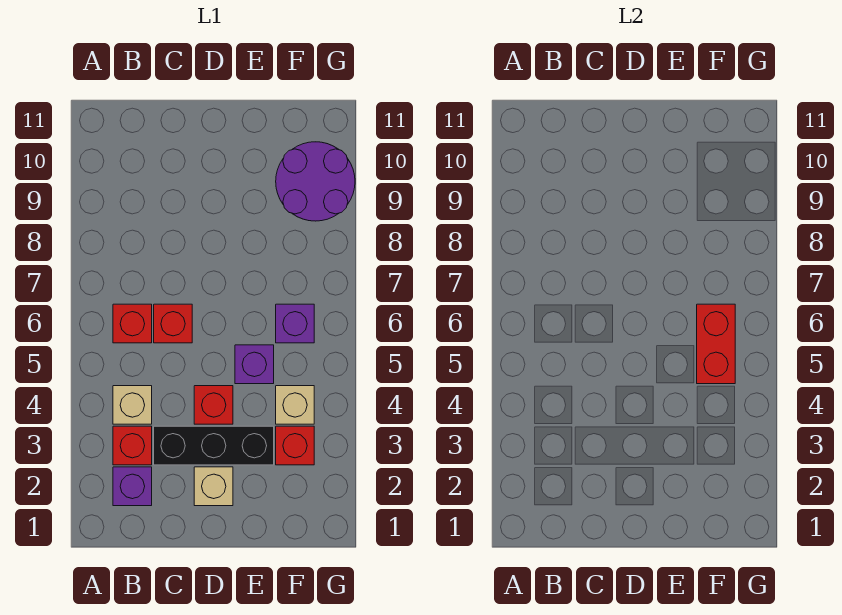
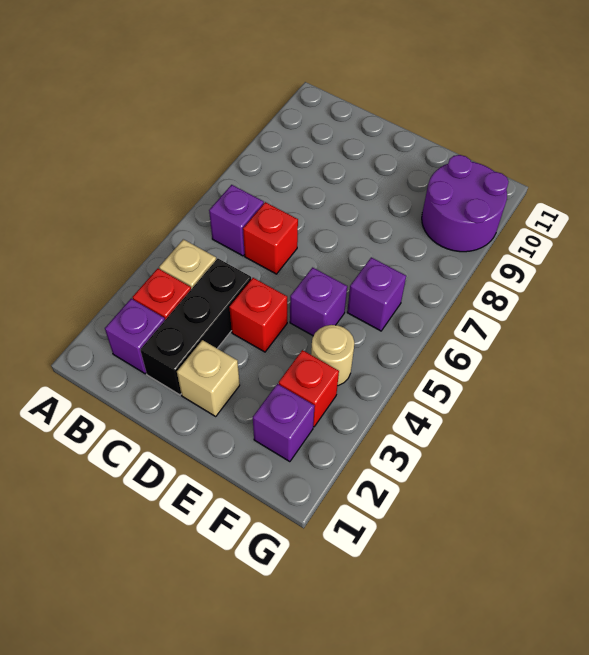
red brick B6 level 1 -> purple brick B6 level 1
black brick C3:E3 level 1 -> black brick C2:C4 level 1
none -> purple brick F2 level 1
tan brick F4 level 1 -> tan round brick F4 level 1
red brick F5:F6 level 2 -> none

